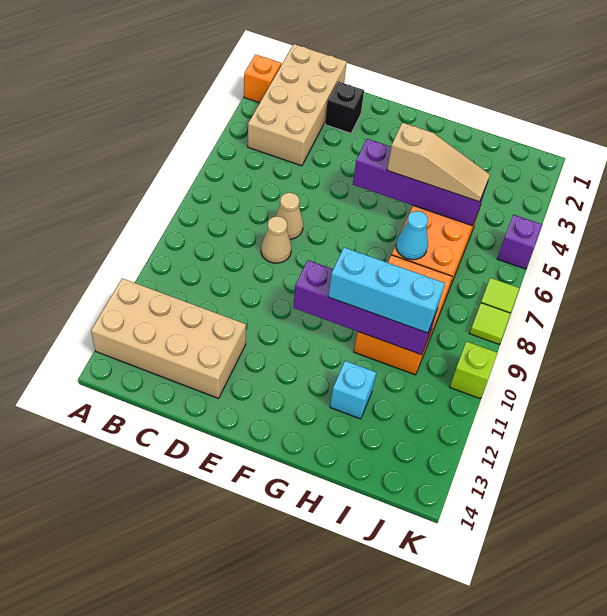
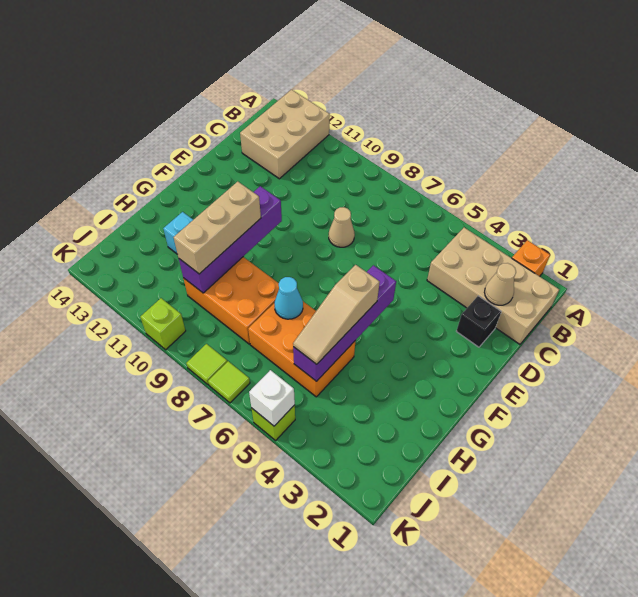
tan brick A12:D13 level 1 -> tan brick A12:C13 level 1
tan cone D7 level 1 -> tan cone C2 level 2
cyan brick G10:I10 level 3 -> tan brick G10:I10 level 3
purple brick K5 level 1 -> lime brick K5 level 1
none -> white brick K5 level 2

